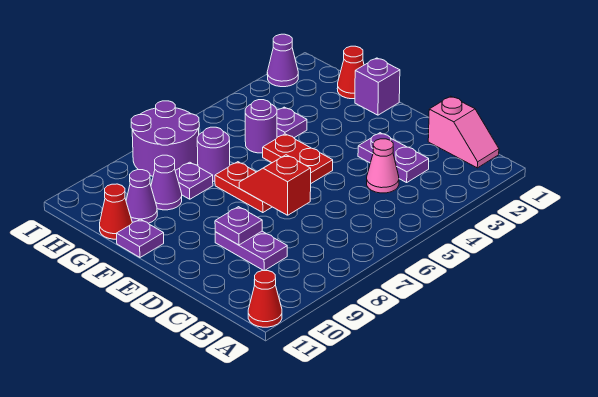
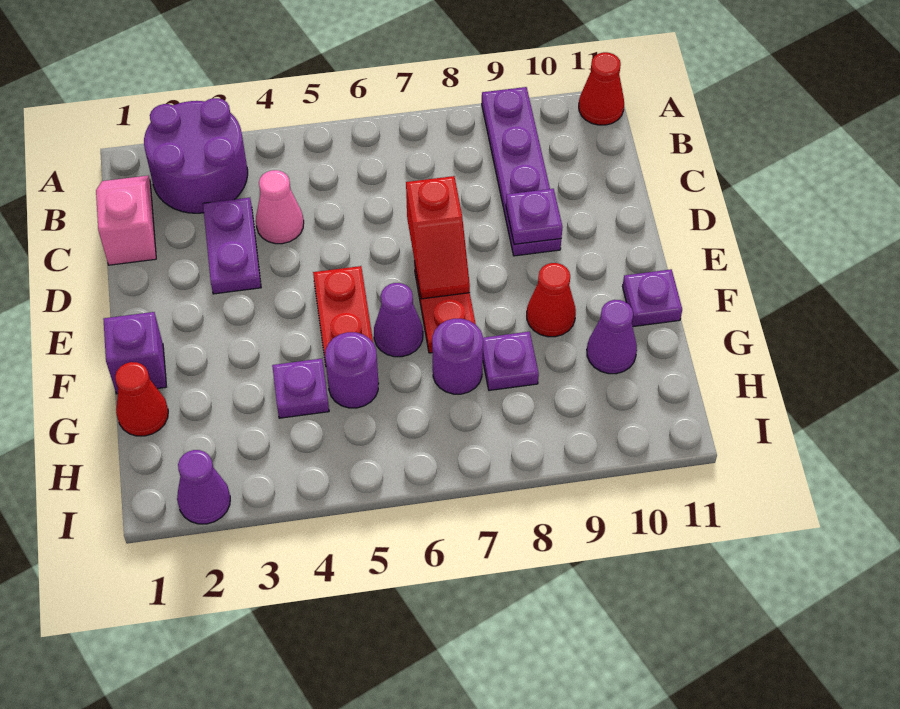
purple plate C9:D9 level 1 -> purple plate A9:D9 level 1
purple cone G9 level 1 -> purple cone F6 level 1
red cone G11 level 1 -> red cone F9 level 1
purple round brick H7:I8 level 1 -> purple round brick A2:B3 level 1

